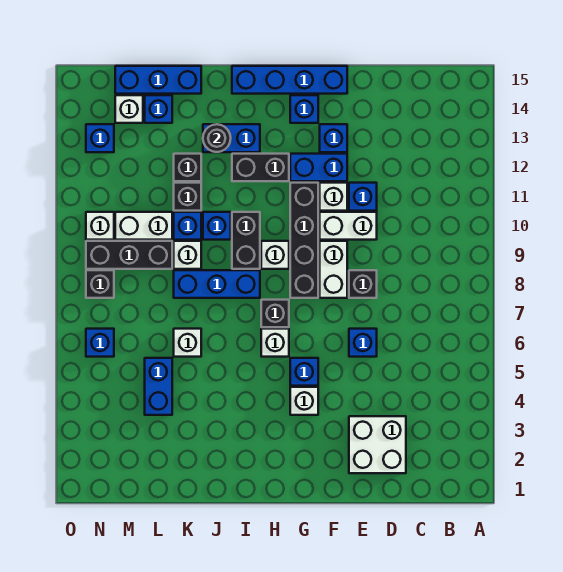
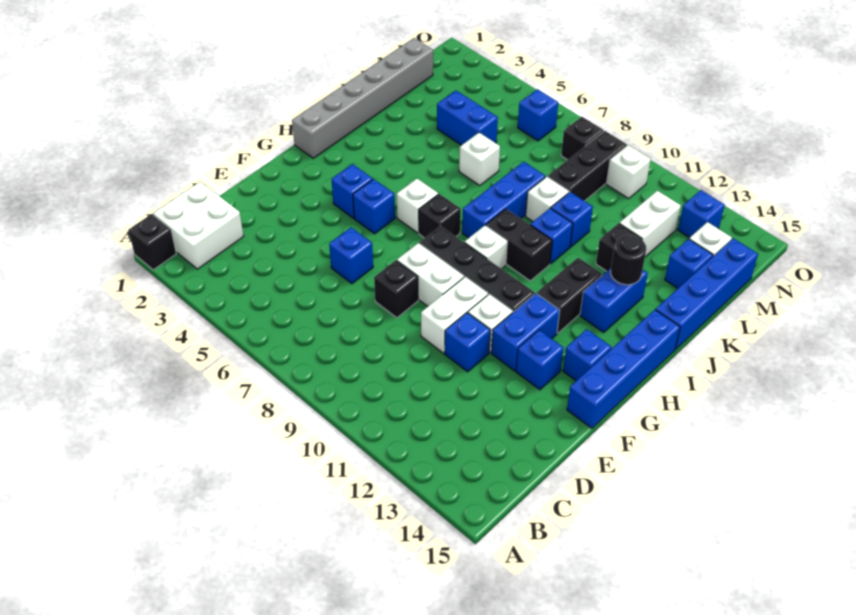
white brick D2:E3 level 1 -> white brick B1:C2 level 1
white brick G4 level 1 -> blue brick G4 level 1
none -> grey brick H1:M1 level 1
black brick K11 level 1 -> black brick A1 level 1
blue brick K15:M15 level 1 -> blue brick J15:M15 level 1
white brick L10:M10 level 1 -> white brick L12:M12 level 1

